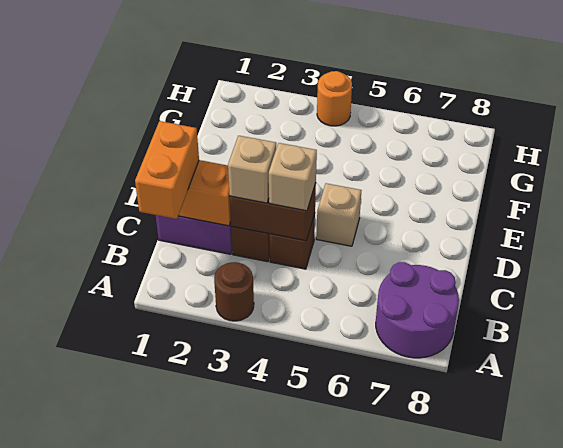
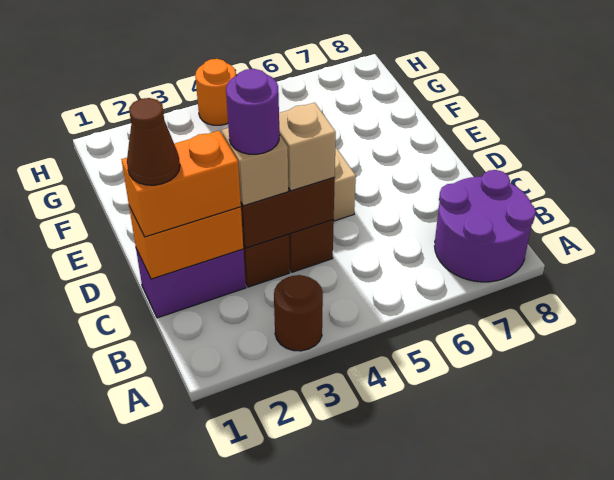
orange brick B1:C1 level 3 -> orange brick C1:C2 level 3
none -> brown cone C1 level 4
none -> purple round brick C3 level 4

